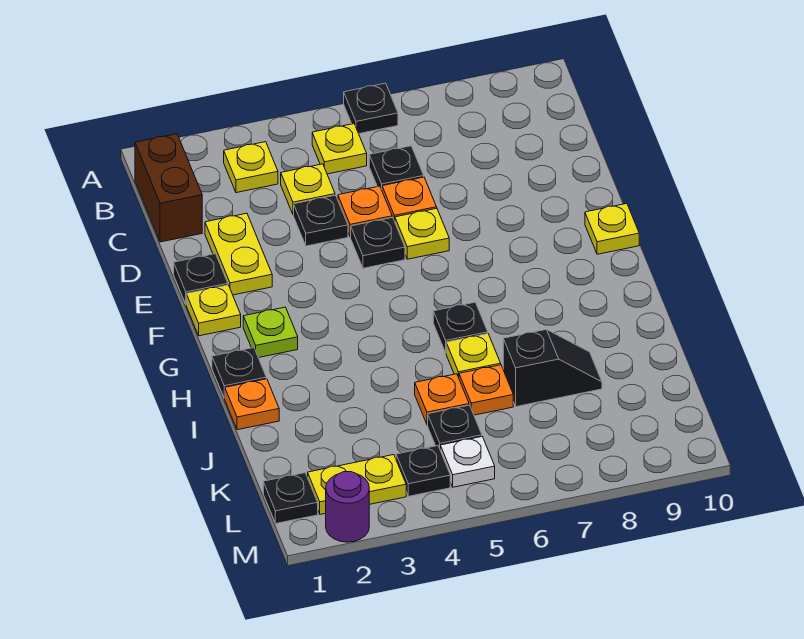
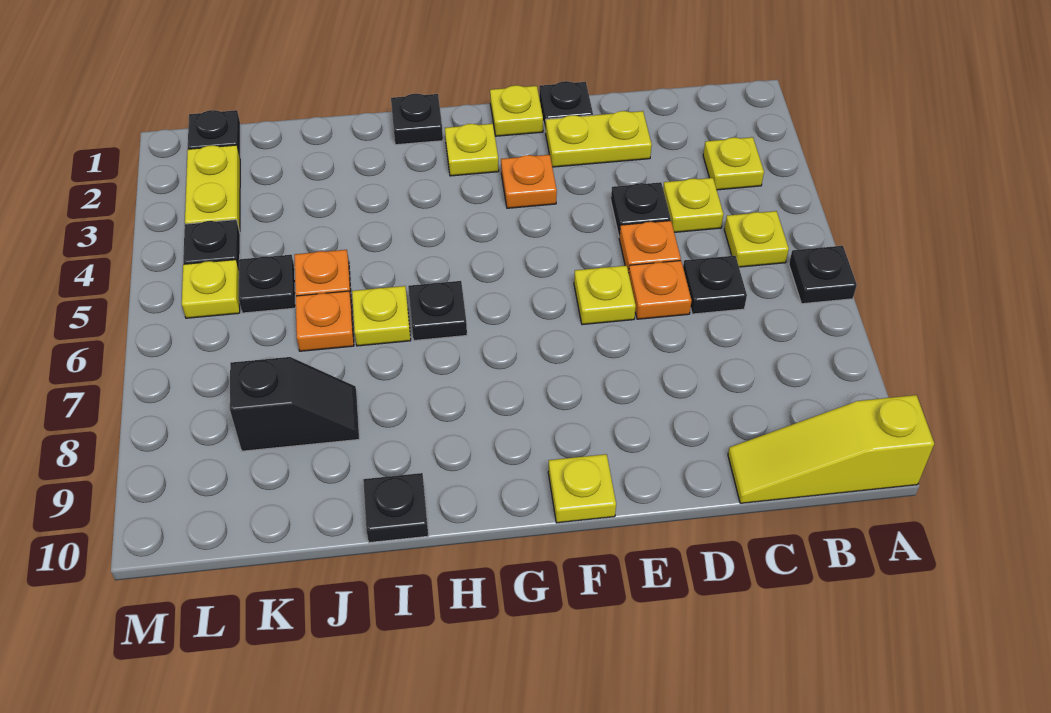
none -> yellow slope A10:C10 level 1 top A
brown brick B1:C1 level 1 -> none
black plate E5 level 1 -> black plate I10 level 1
lime plate G2 level 1 -> yellow plate G2 level 1
orange plate I1 level 1 -> orange plate F3 level 1
black slope J7:J8 level 1 top 7 -> black slope J8:K8 level 1 top K
white plate L5 level 1 -> yellow plate L5 level 1
purple round brick M2 level 1 -> none

